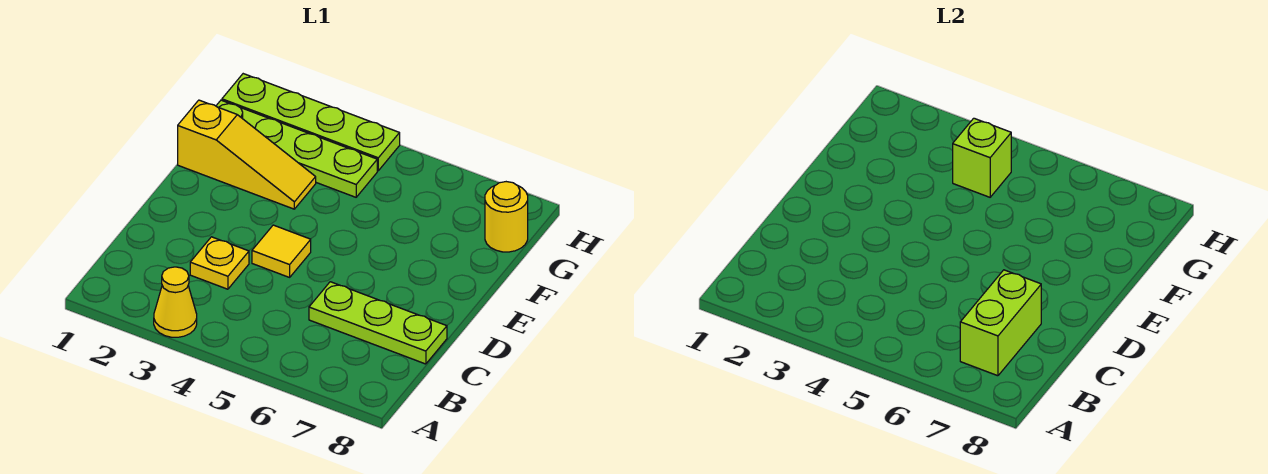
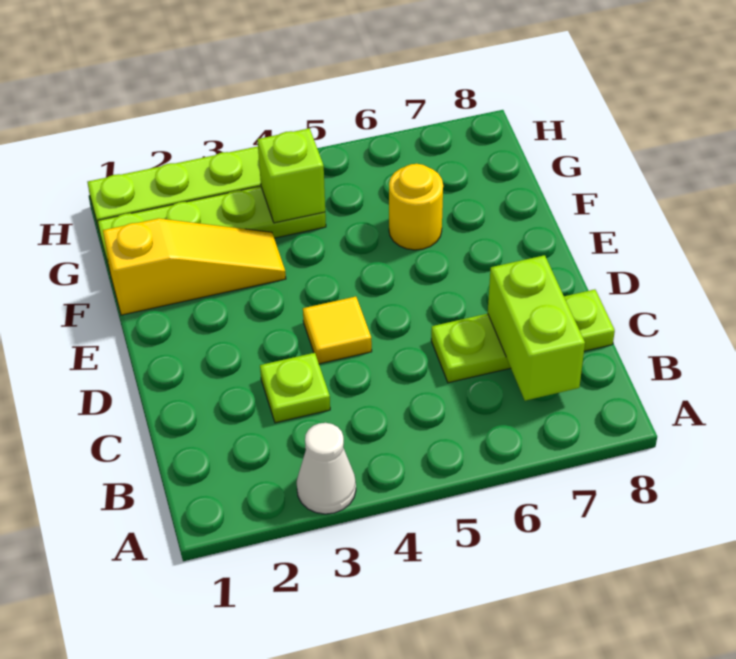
yellow cone A3 level 1 -> white cone A3 level 1
yellow plate C3 level 1 -> lime plate C3 level 1
yellow round brick G8 level 1 -> yellow round brick F6 level 1

